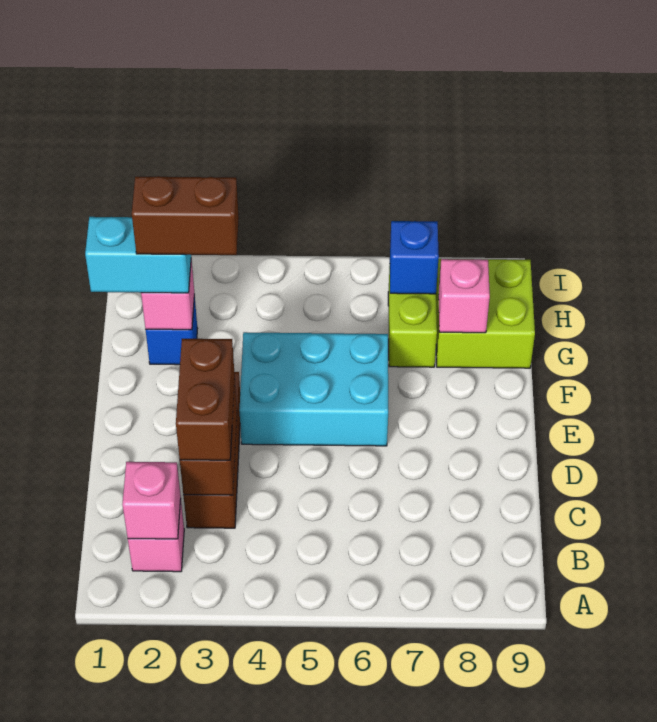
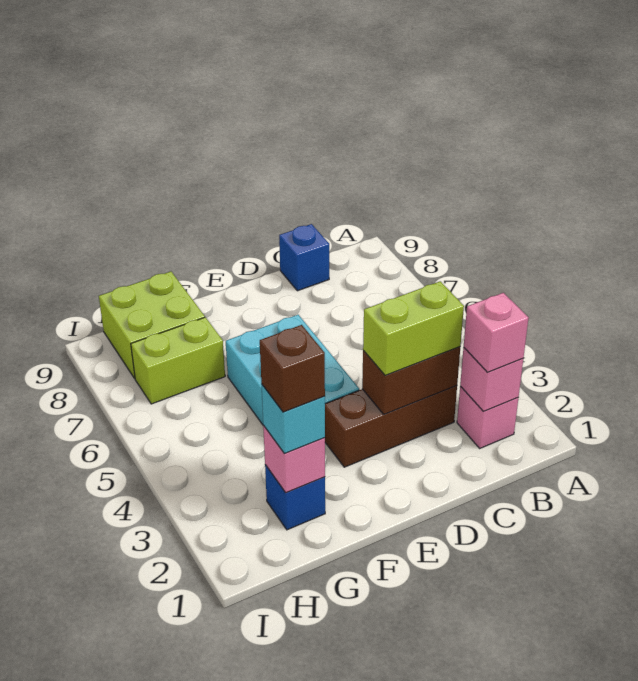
brown brick C3:D3 level 3 -> lime brick C3:D3 level 3
cyan brick G1:G2 level 3 -> cyan brick G2 level 3
brown brick G2:G3 level 4 -> brown brick G2 level 4
pink brick G8 level 2 -> pink brick B2 level 3
blue brick H7 level 2 -> blue brick C9 level 1

